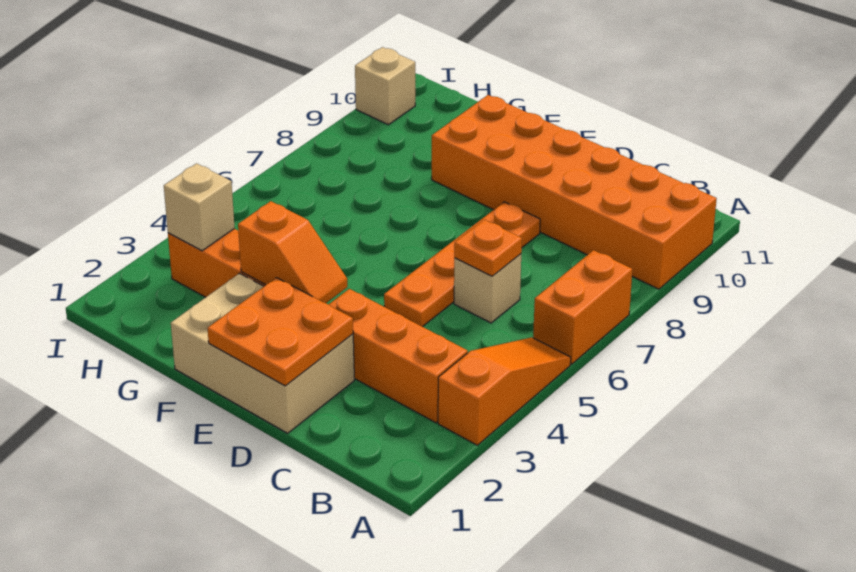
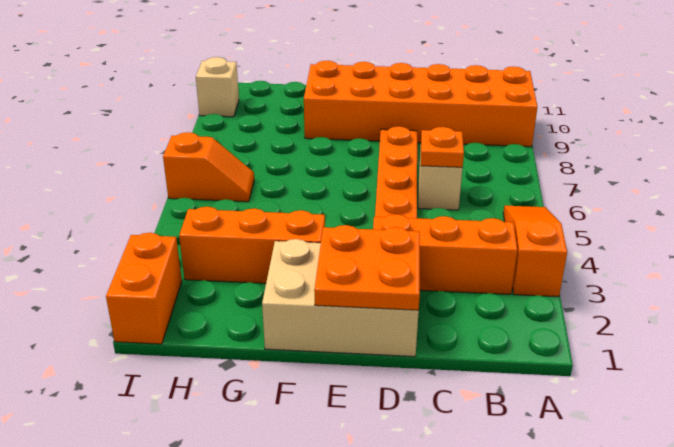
orange brick A6:A7 level 1 -> orange brick I1:I2 level 1
orange slope E3:F3 level 2 top F -> orange slope H6:I6 level 1 top I
tan brick H3 level 2 -> none

